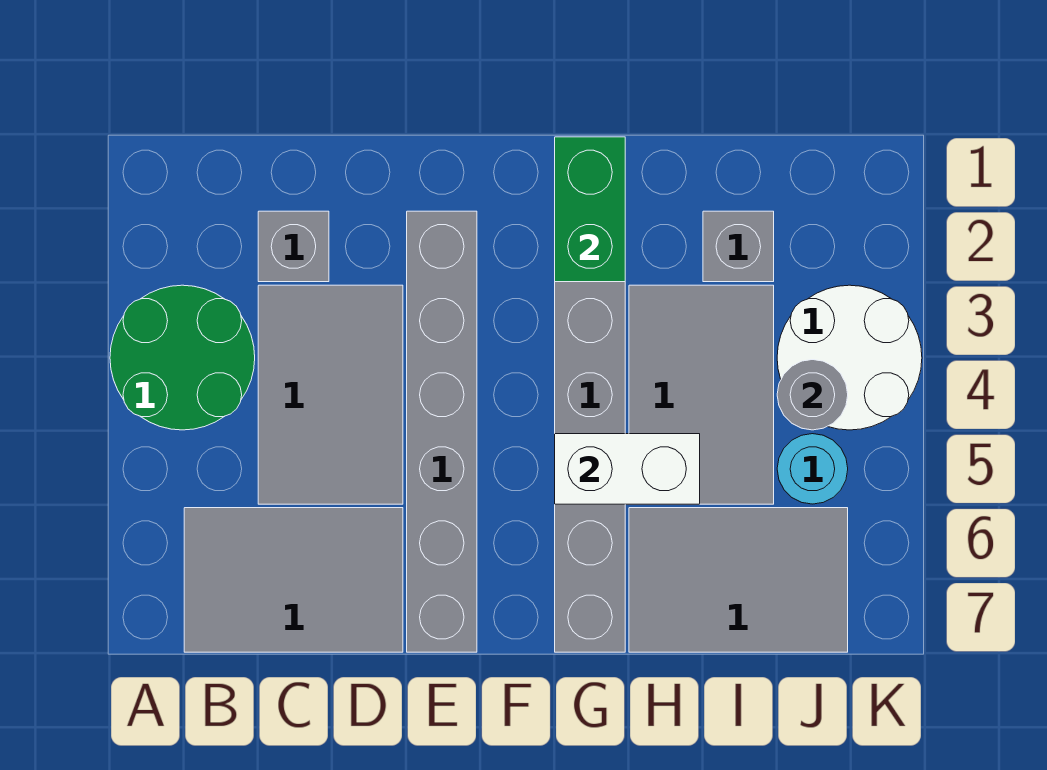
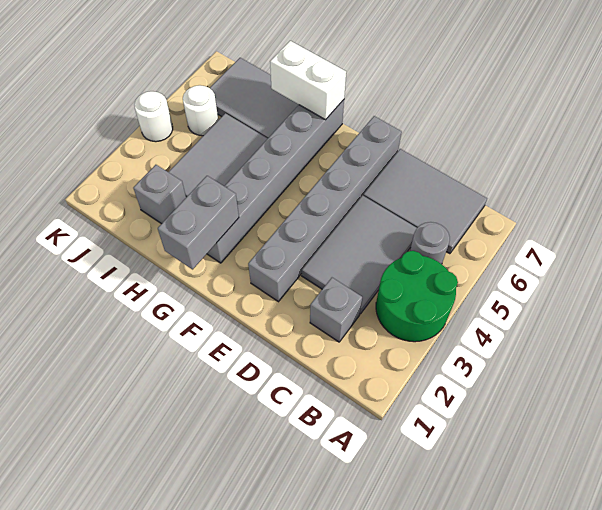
green brick G1:G2 level 2 -> grey brick G1:G2 level 2
white brick G5:H5 level 2 -> white brick G7:H7 level 2
white round brick J3:K4 level 1 -> white round brick K4 level 1
grey round brick J4 level 2 -> grey round brick B5 level 1
cyan round brick J5 level 1 -> white round brick J5 level 1

